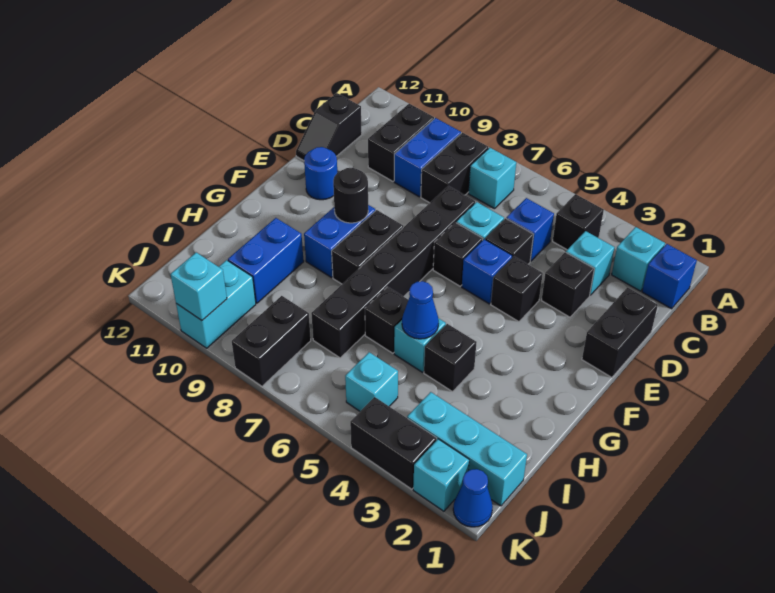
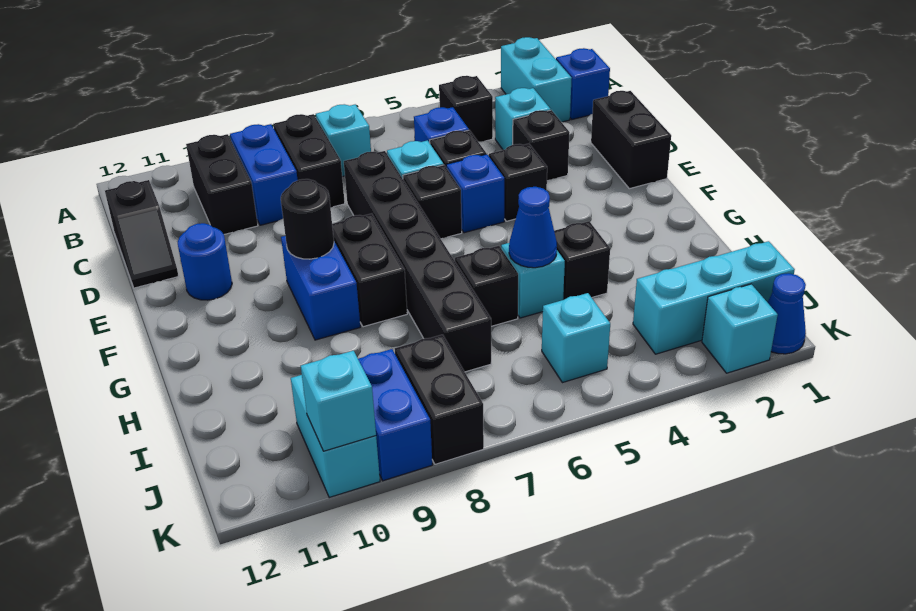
cyan brick B2 level 1 -> cyan brick A2:B2 level 1
blue brick H10:I10 level 1 -> blue brick J9:K9 level 1
black brick K3:K4 level 1 -> none

